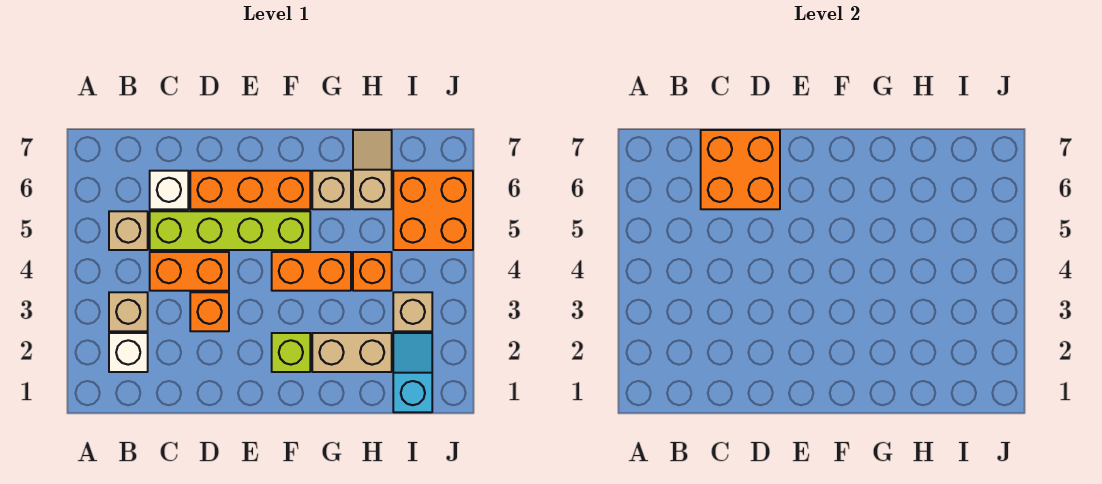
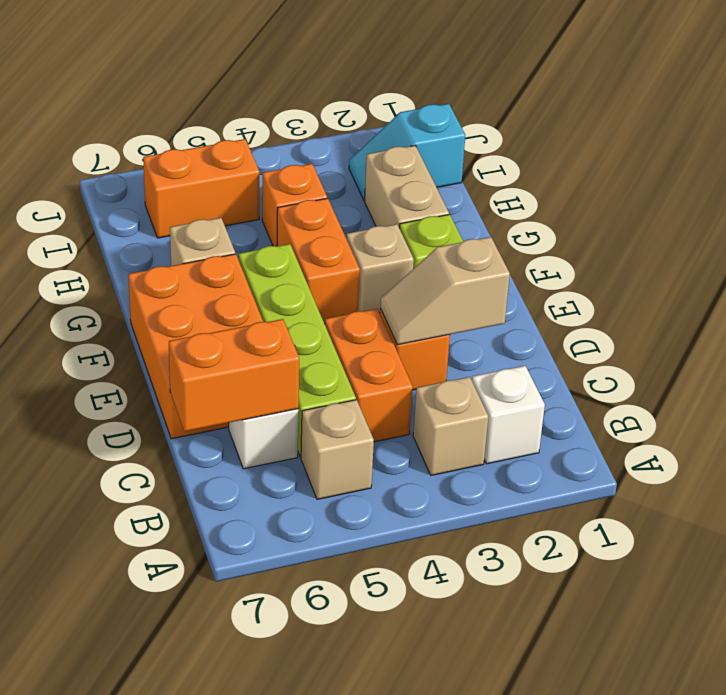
orange brick C6:D7 level 2 -> orange brick C6:C7 level 2
orange brick D6:F6 level 1 -> orange brick D6:F7 level 1
tan slope H6:H7 level 1 top 6 -> tan slope D2:D3 level 2 top 2
tan brick I3 level 1 -> tan brick F3 level 1
orange brick I5:J6 level 1 -> orange brick I5:I6 level 1

